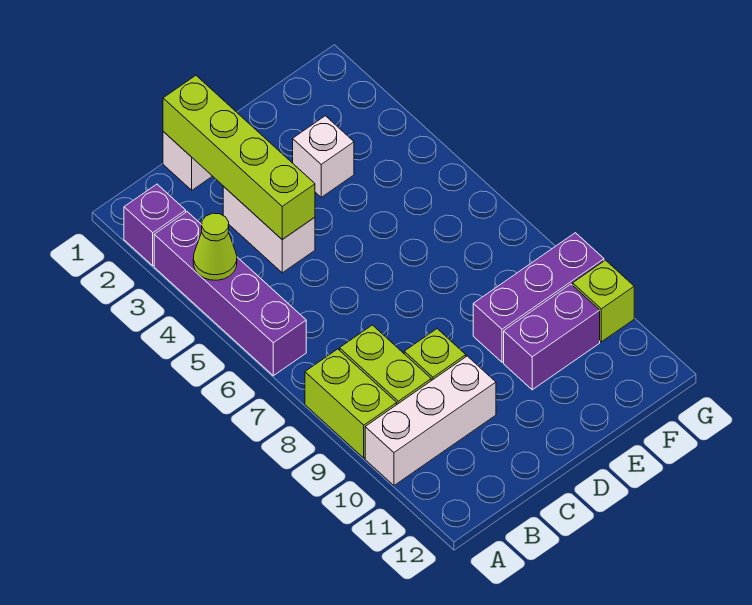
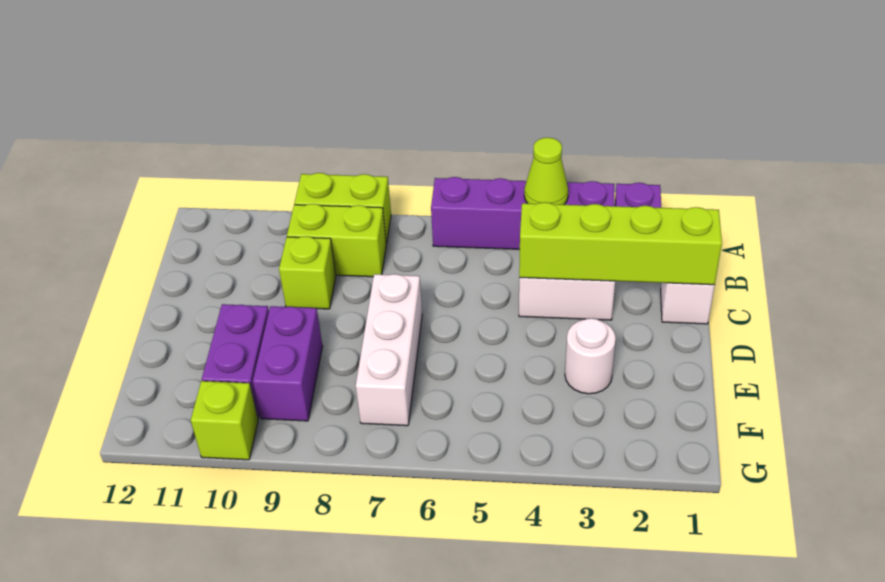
white brick A10:C10 level 1 -> white brick D7:F7 level 1
white brick E3 level 1 -> white round brick E3 level 1
purple brick E9:G9 level 1 -> purple brick E9:F9 level 1

